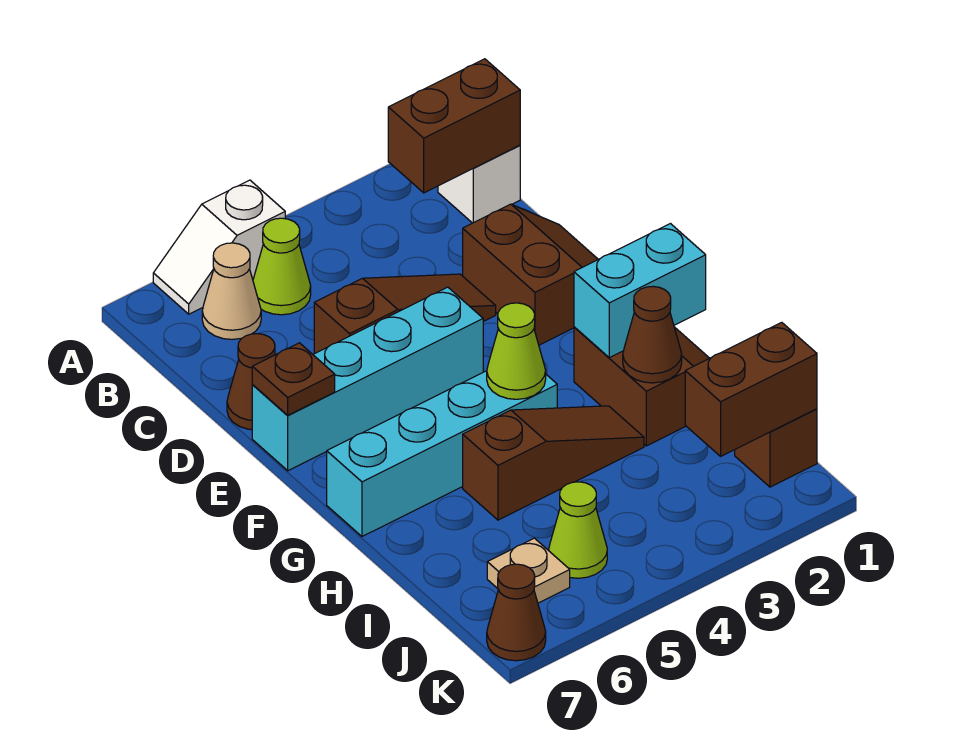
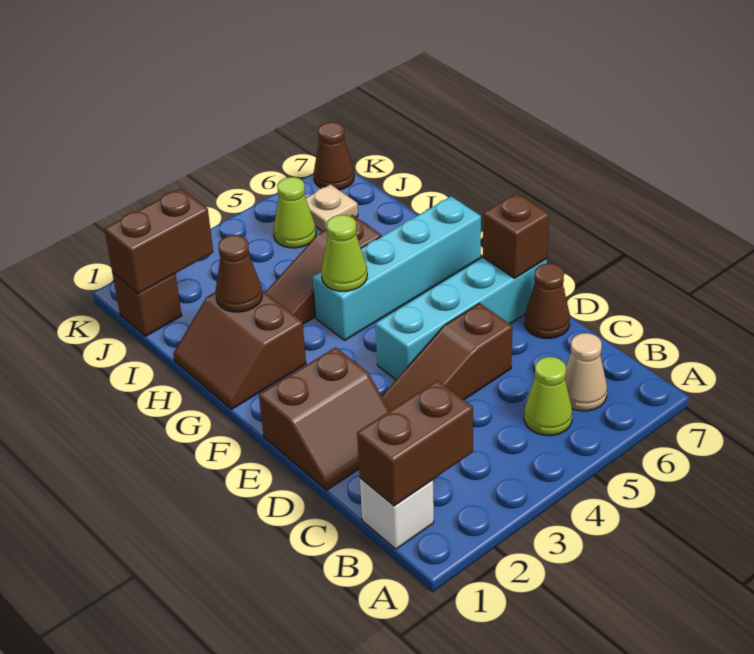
white slope A5:A6 level 1 top 5 -> none
brown slope D1:E2 level 1 top 2 -> brown slope D1:E2 level 1 top E
brown plate E7 level 2 -> brown brick E7 level 2
cyan brick G1:G2 level 2 -> none

